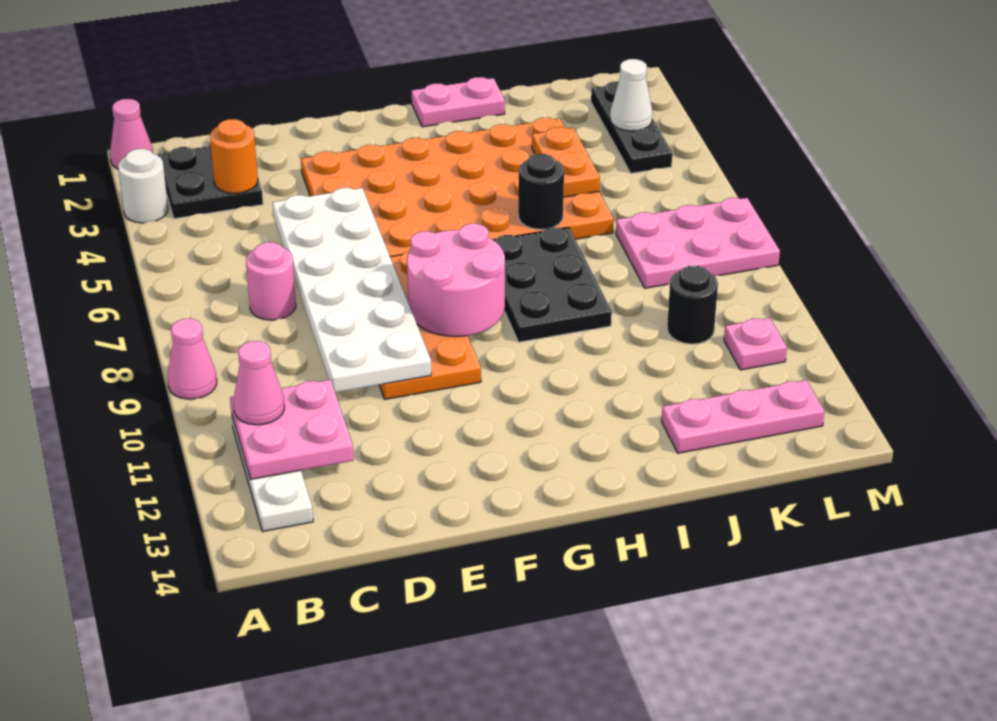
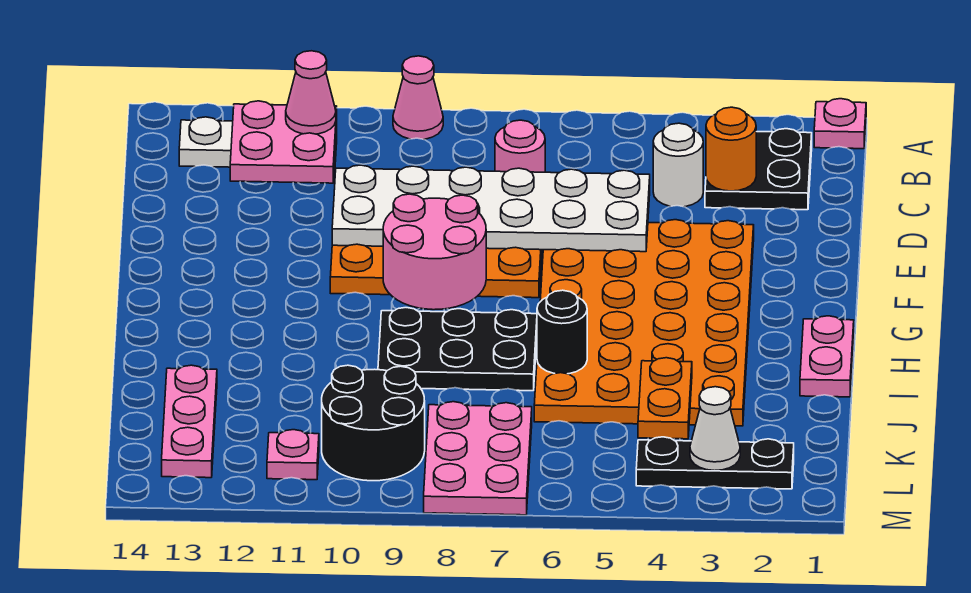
pink cone A1 level 1 -> pink plate A1 level 1
white round brick A3 level 1 -> white round brick C4 level 1
orange plate J4:J5 level 2 -> orange plate J4:K4 level 2
black round brick K10 level 1 -> black round brick K9:L10 level 1

